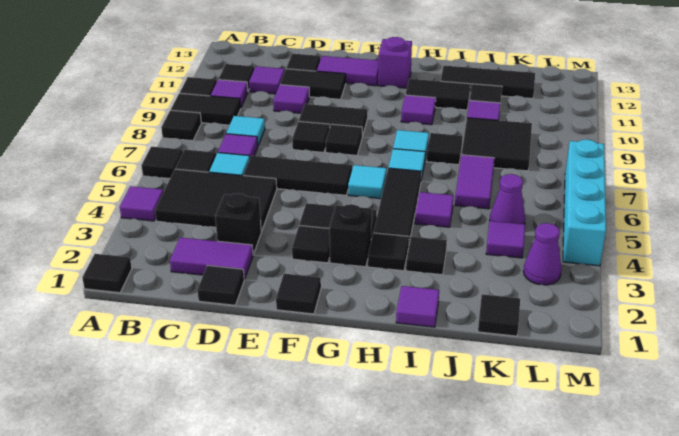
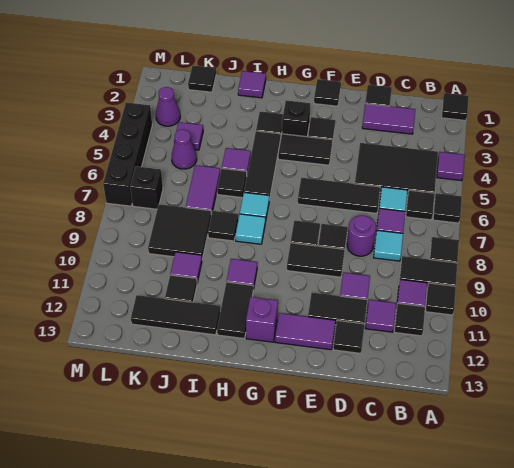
black brick D3 level 1 -> black brick L7 level 1
none -> purple round brick D8 level 1
cyan tile G6 level 1 -> none
black tile H11:I11 level 1 -> black tile H11:H12 level 1
black tile I3 level 1 -> black tile I6 level 1
cyan brick M4:M7 level 1 -> black brick M4:M7 level 1

